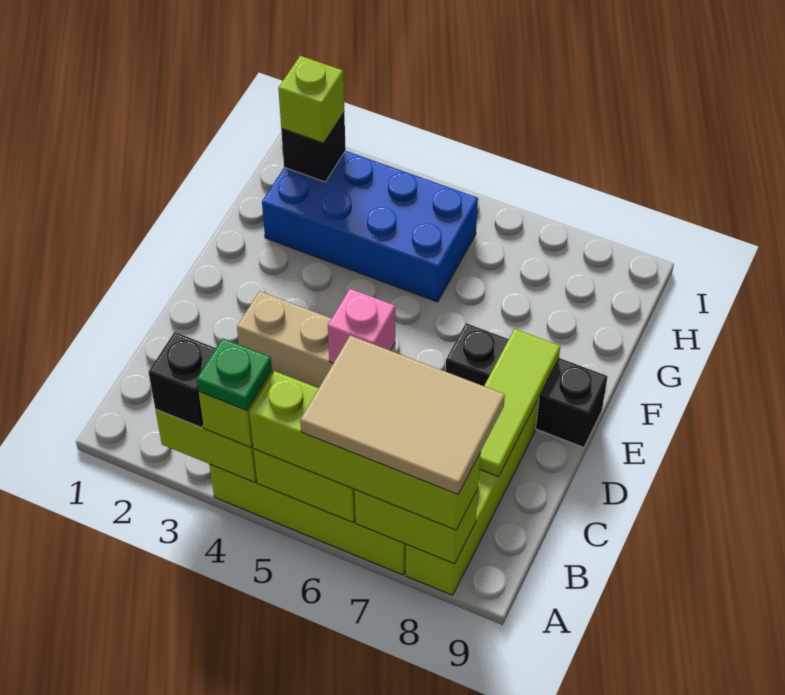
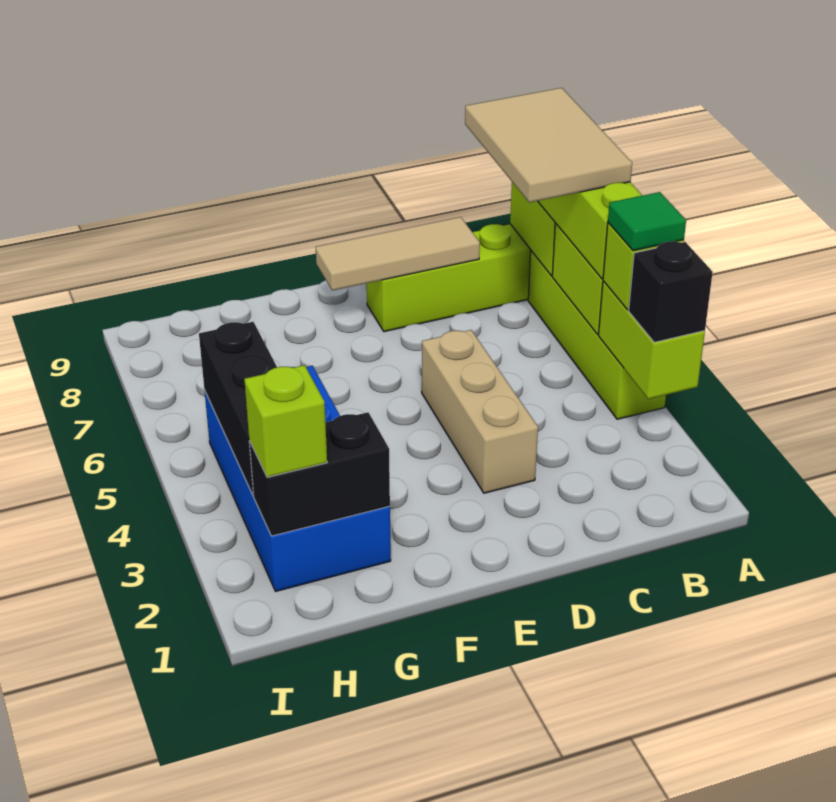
green plate A4 level 4 -> green tile A4 level 4
lime tile C8:E8 level 2 -> tan tile C8:E8 level 2
pink brick D5 level 2 -> none
black brick E7:E9 level 1 -> black brick H3:H5 level 2
black brick H2 level 2 -> black brick G2:H2 level 2

